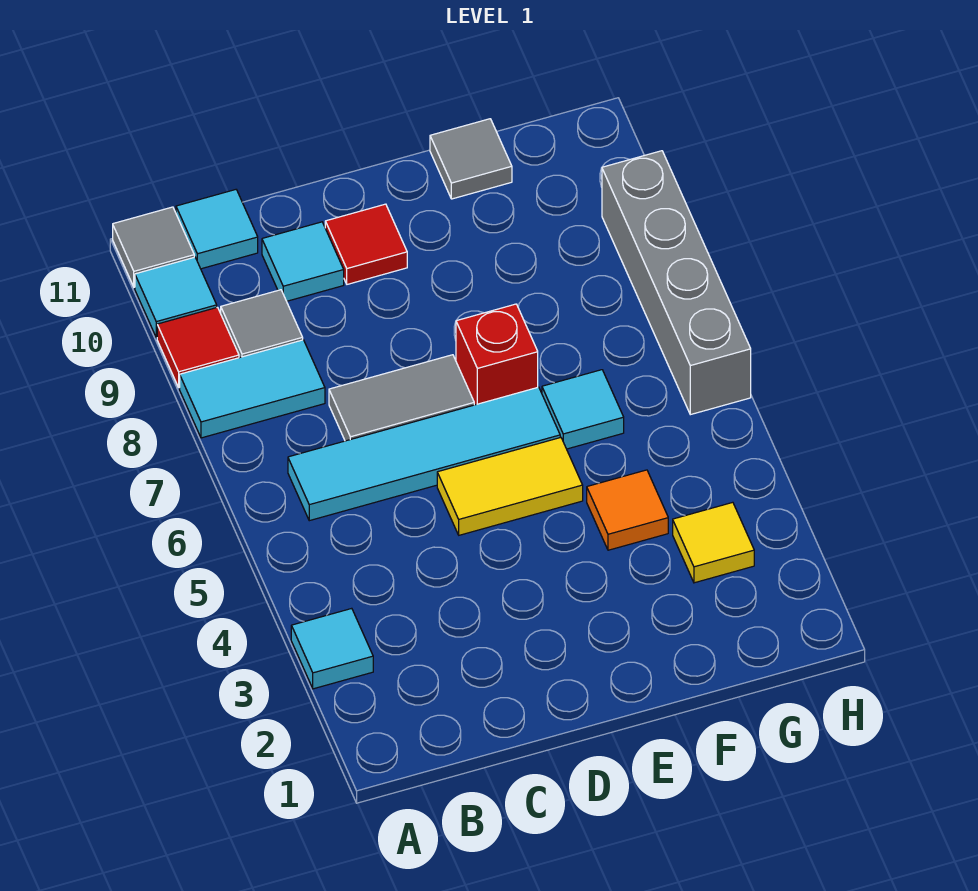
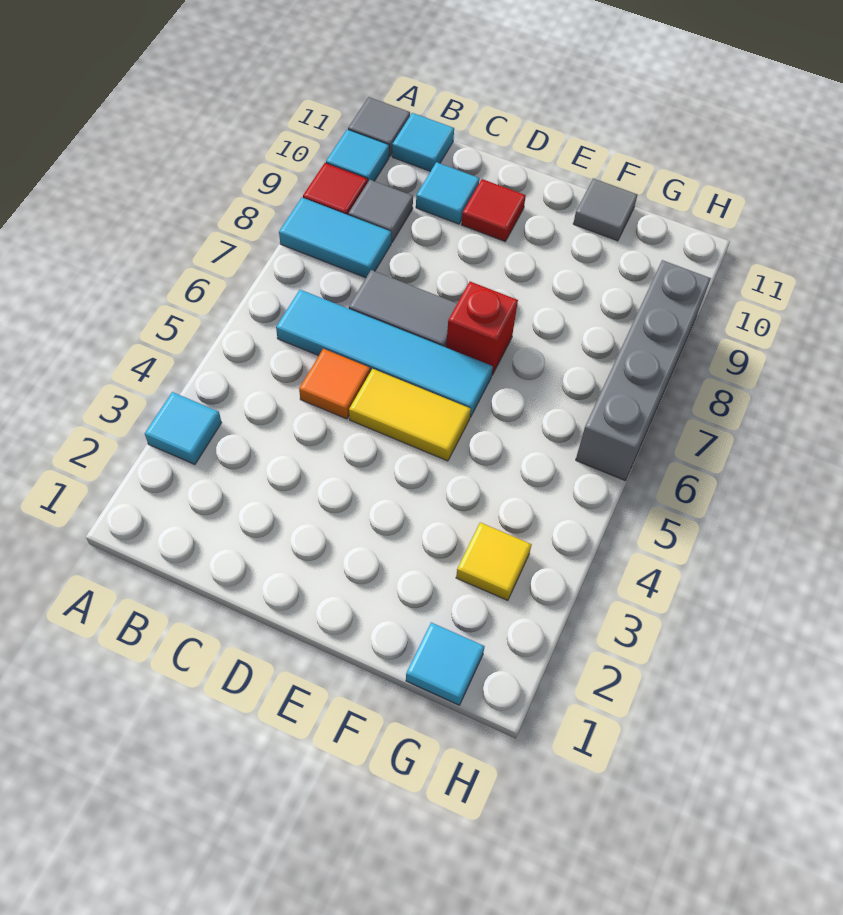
orange tile F4 level 1 -> orange tile C5 level 1
cyan tile F6 level 1 -> cyan tile G1 level 1

